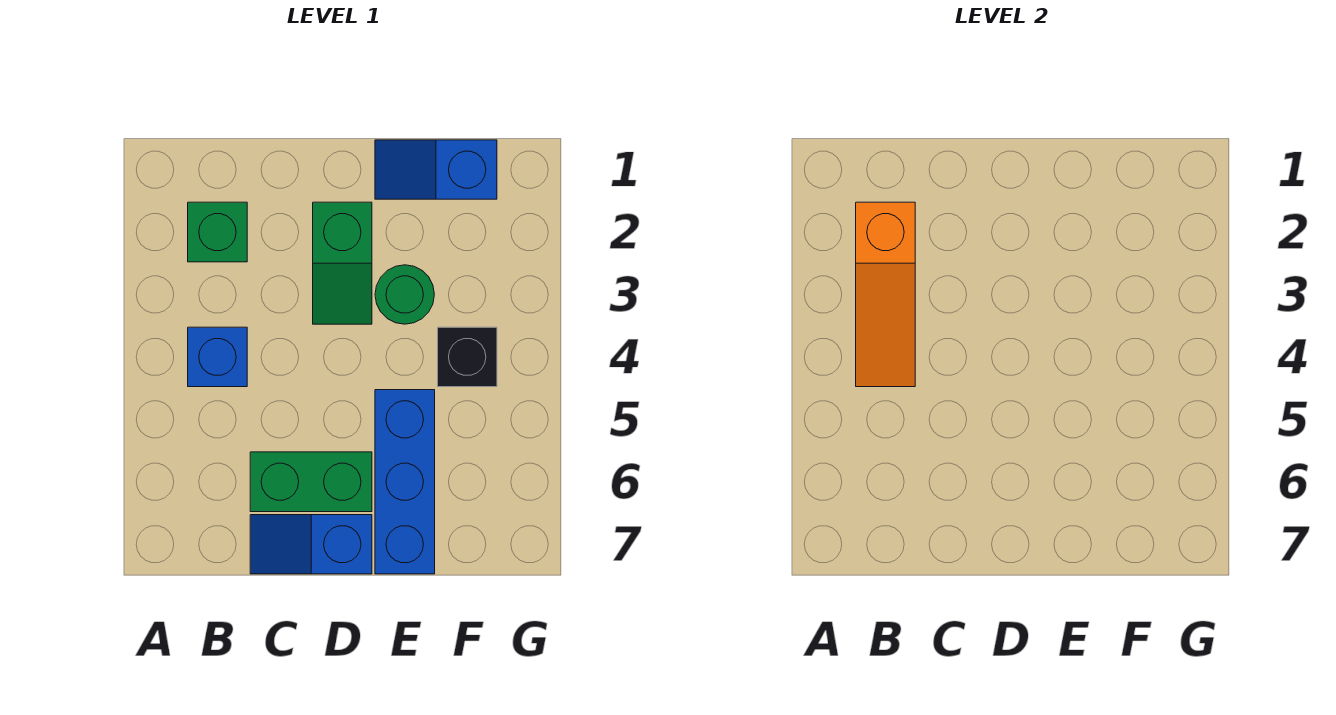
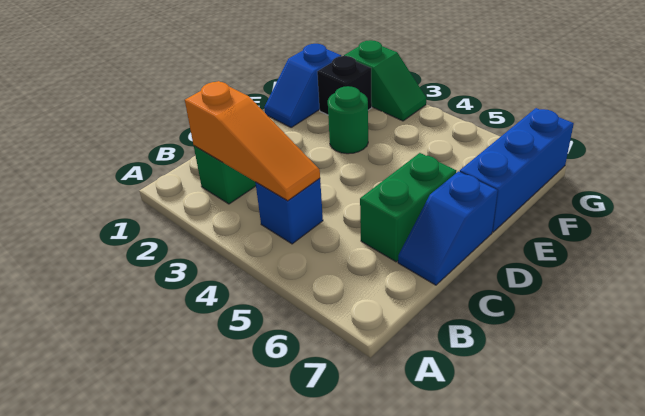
green slope D2:D3 level 1 top 2 -> green slope G2:G3 level 1 top 2
blue brick E5:E7 level 1 -> blue brick E7:G7 level 1
black brick F4 level 1 -> black brick F2 level 1

